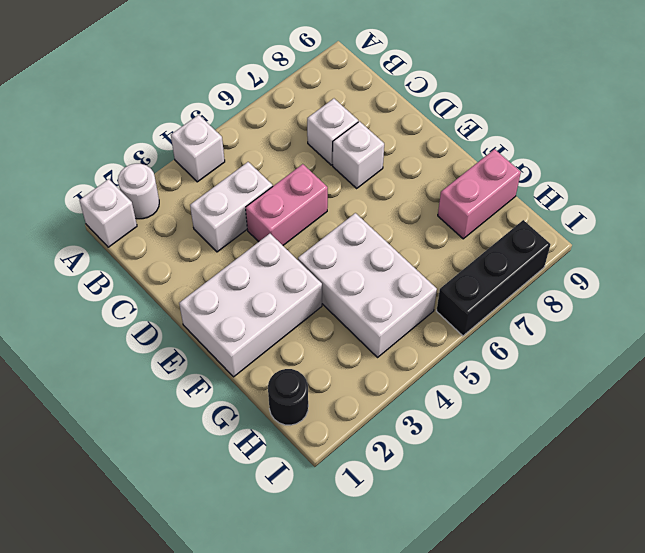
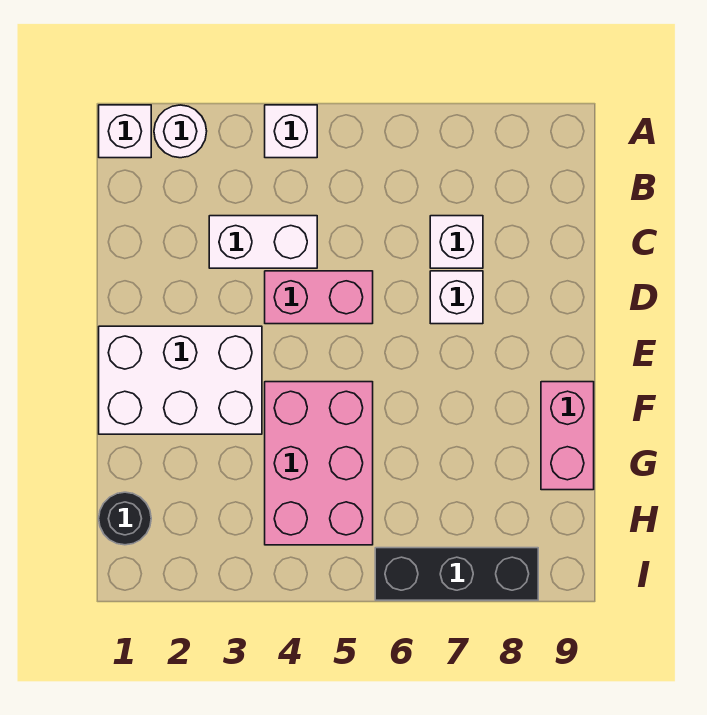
white brick F4:H5 level 1 -> pink brick F4:H5 level 1
pink brick G8:G9 level 1 -> pink brick F9:G9 level 1

